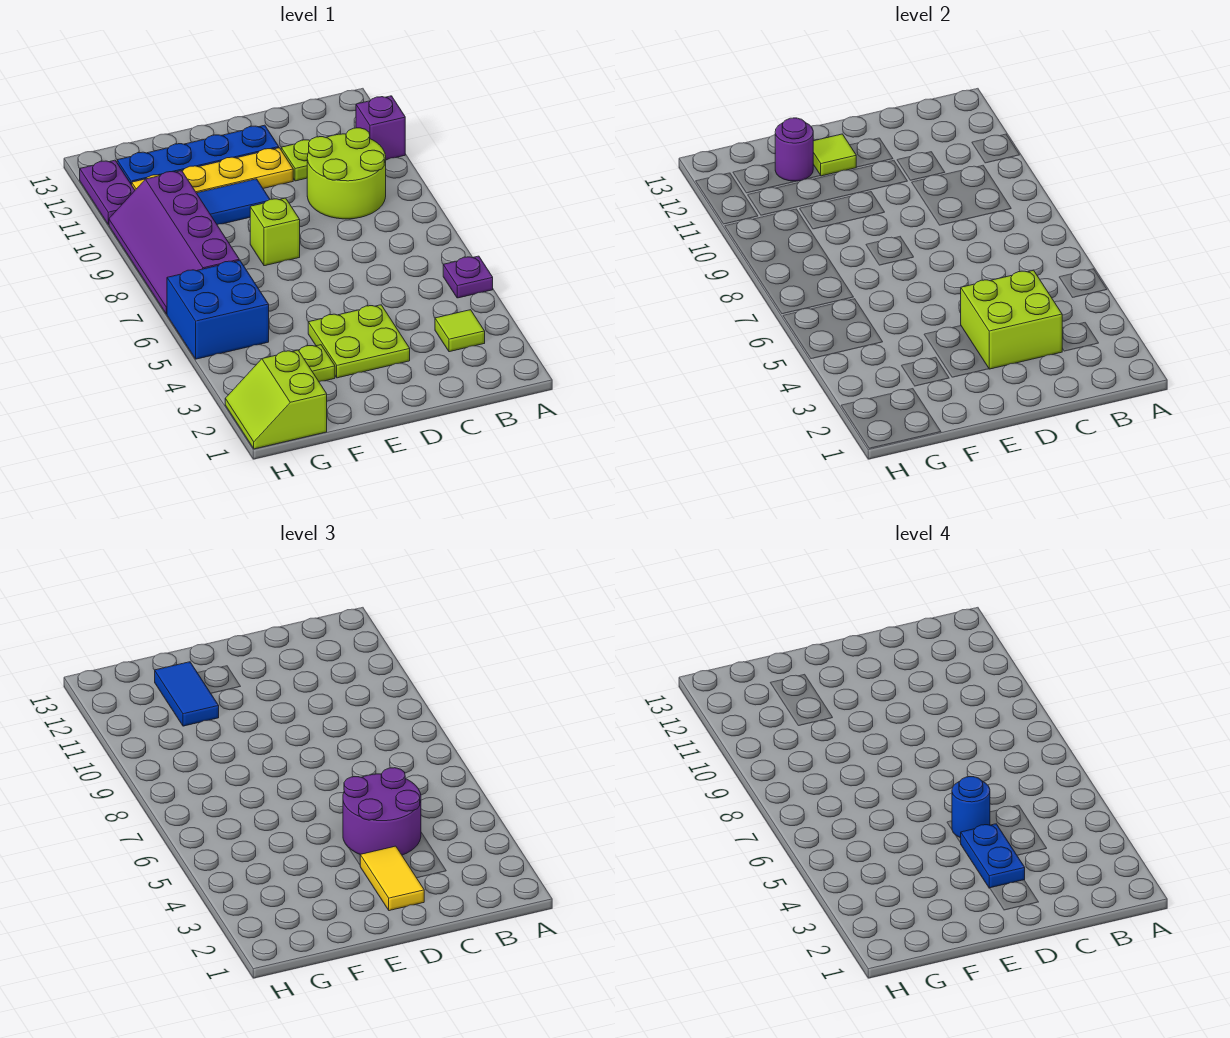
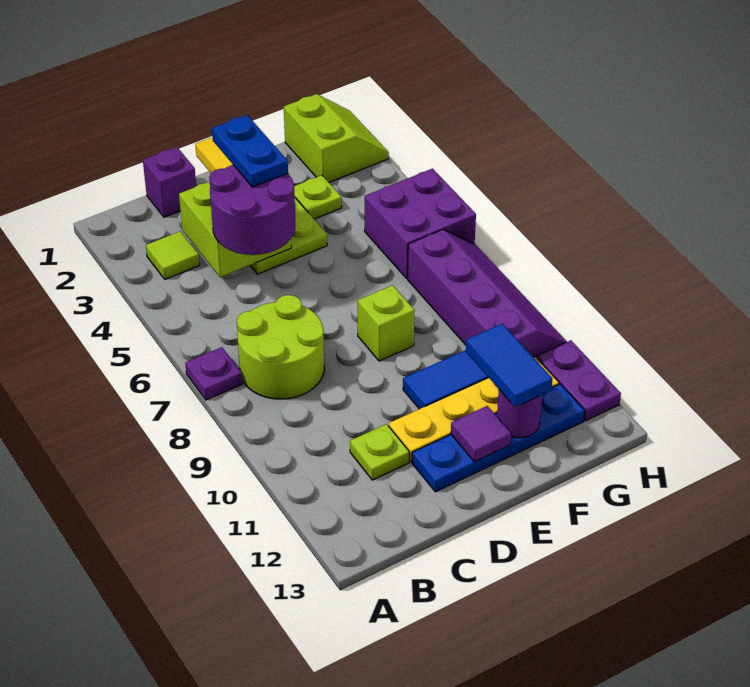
purple plate A5 level 1 -> purple plate A7 level 1
purple brick A11 level 1 -> purple brick C1 level 1
lime round brick B9:C10 level 1 -> lime round brick B7:C8 level 1
blue round brick D5 level 4 -> none
lime tile E12 level 2 -> purple tile E12 level 2
blue brick G5:H6 level 1 -> purple brick G5:H6 level 1

